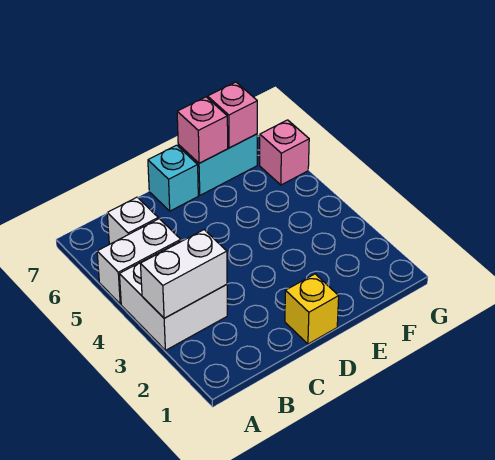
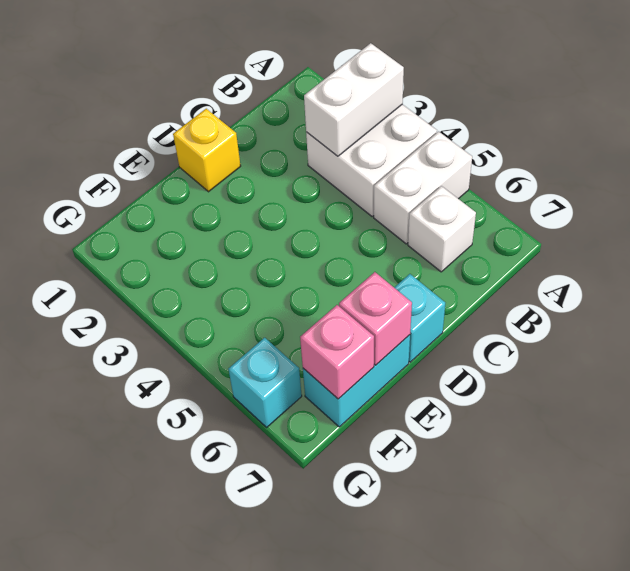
pink brick G6 level 1 -> cyan brick G6 level 1

